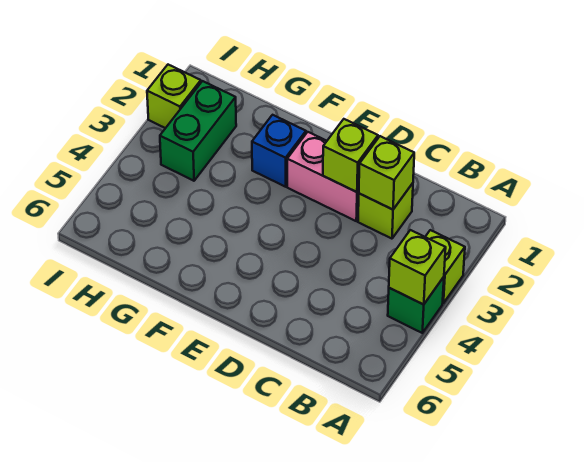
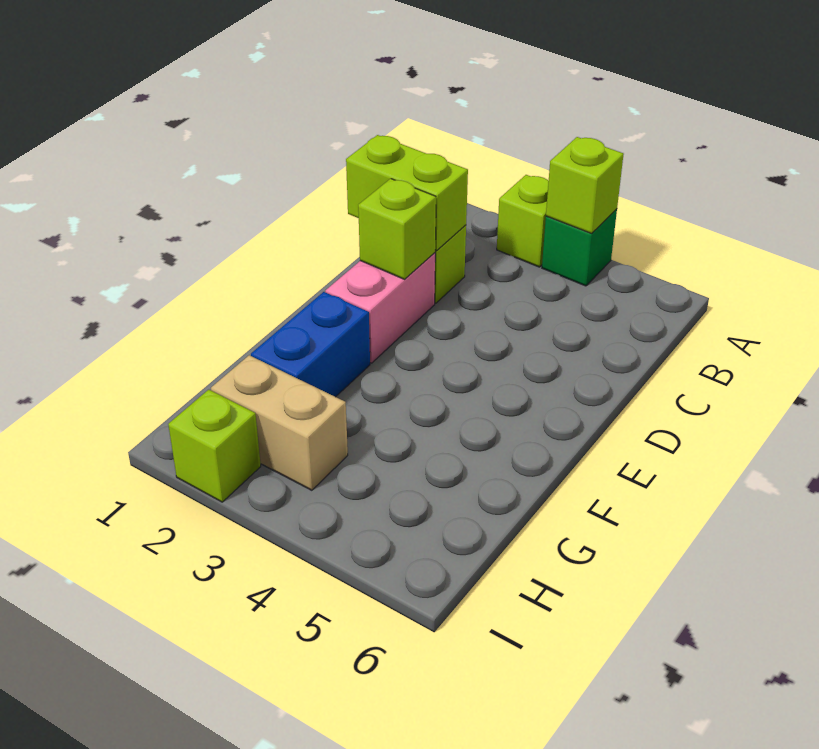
lime brick C2 level 2 -> lime brick C1:C2 level 2
blue brick F2 level 1 -> blue brick F2:G2 level 1
green brick H2:H3 level 1 -> tan brick H2:H3 level 1

